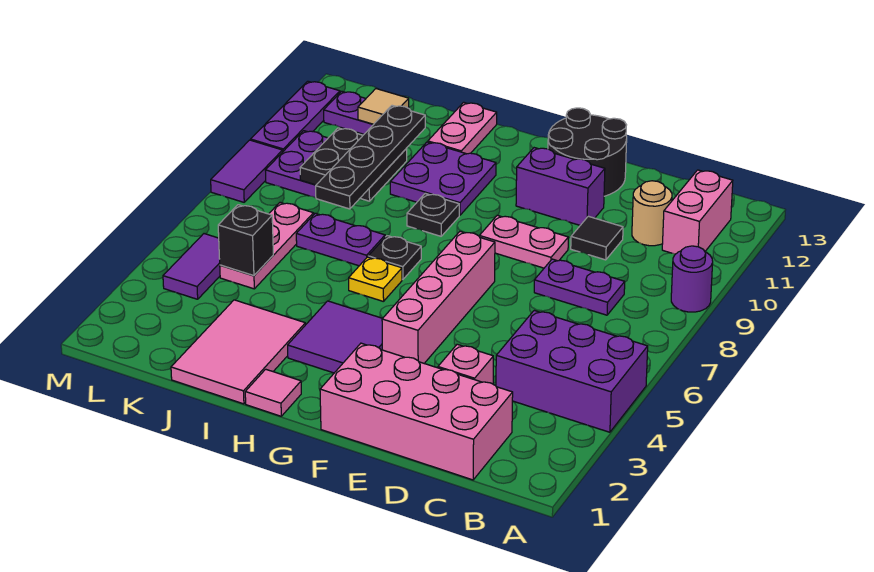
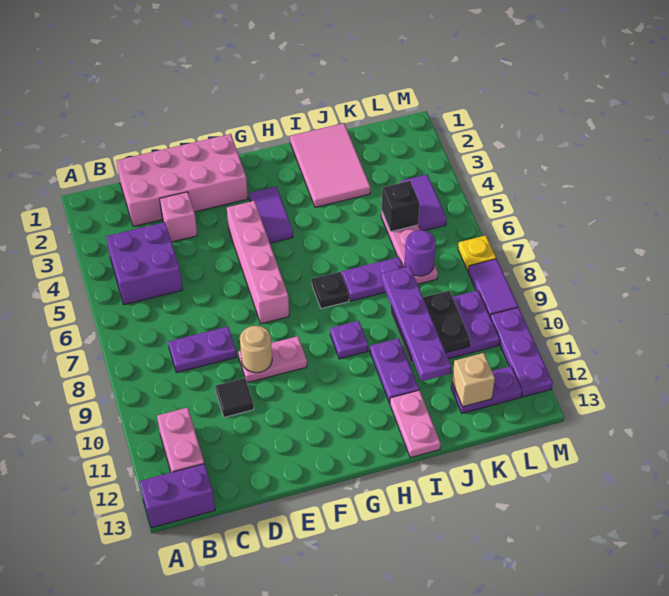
purple brick A4:C5 level 1 -> purple brick B4:C5 level 1
purple round brick A9 level 1 -> purple round brick K7 level 2
tan round brick C11 level 1 -> tan round brick E9 level 2
purple brick E11:F11 level 1 -> purple brick A13:B13 level 1
black round brick E12:F13 level 1 -> none
purple tile G3:H4 level 1 -> purple tile G3:G4 level 1
pink tile H1 level 1 -> none
yellow plate H6 level 1 -> yellow plate M7 level 1
black plate H9 level 1 -> purple plate H9 level 1
purple plate H10:I11 level 1 -> purple plate I10:I11 level 1
black plate J8:J11 level 3 -> purple plate J8:J11 level 3
tan tile K12 level 2 -> tan brick K12 level 2

